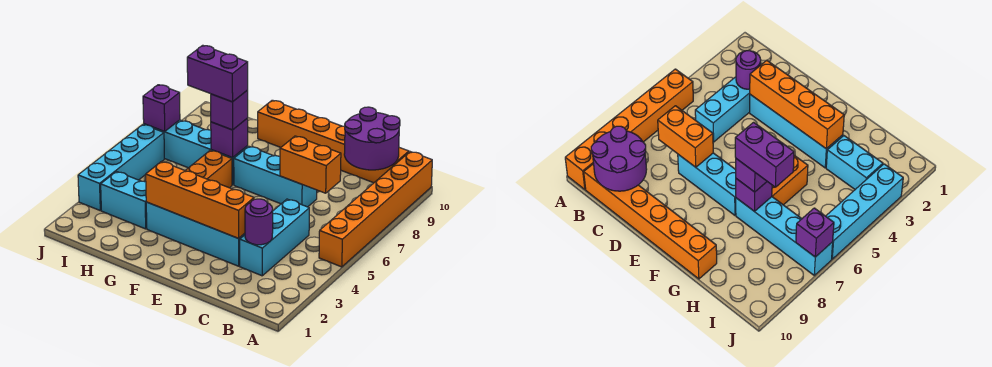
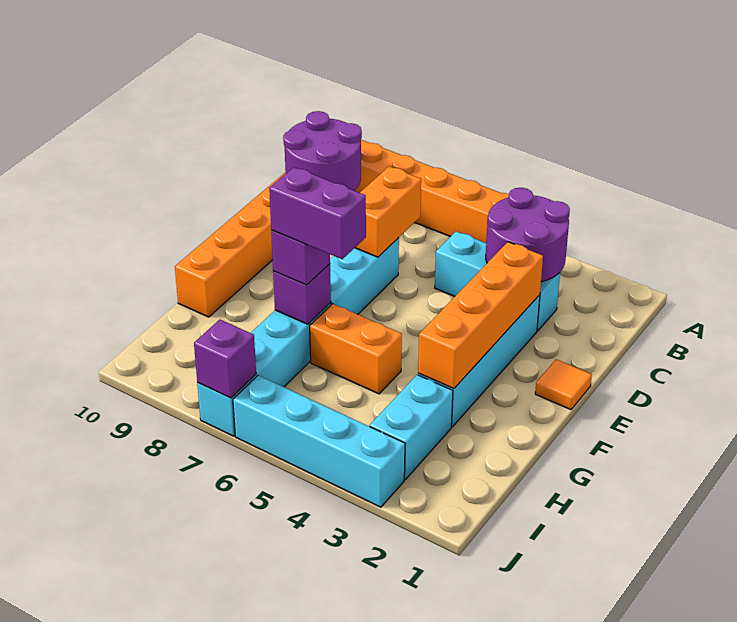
purple round brick C3 level 2 -> purple round brick B3:C4 level 2
none -> orange tile E1 level 1
purple brick G7:H7 level 4 -> purple brick G6:G7 level 4

